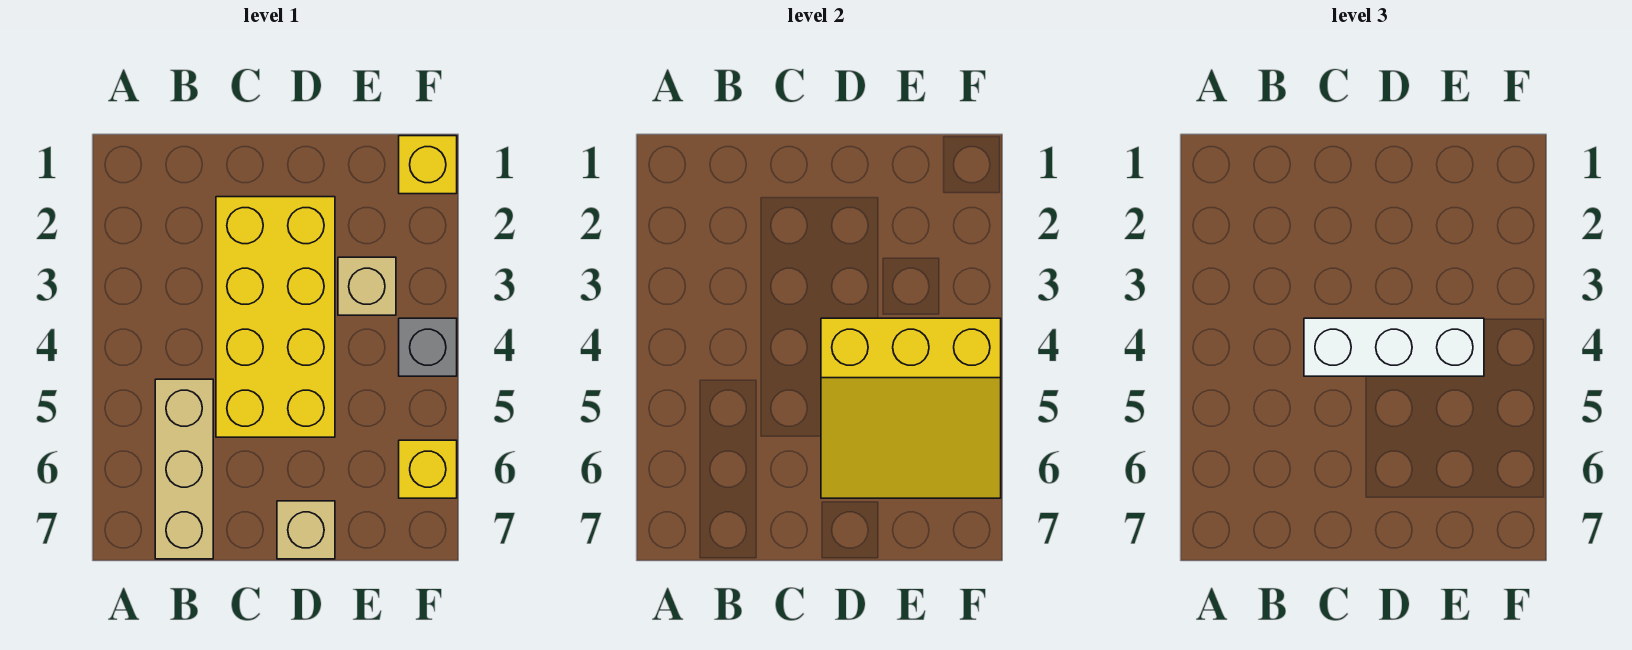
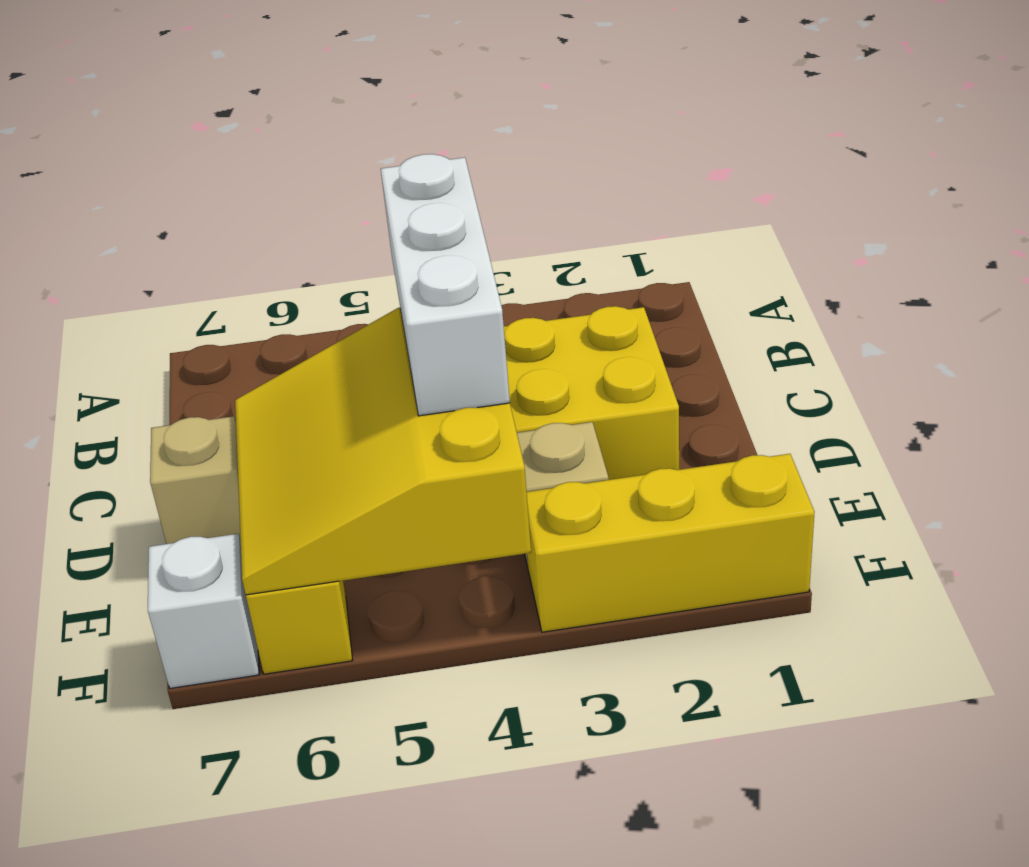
tan brick B5:B7 level 1 -> none
yellow brick F1 level 1 -> yellow brick F1:F3 level 1
grey brick F4 level 1 -> none
none -> white brick F7 level 1

